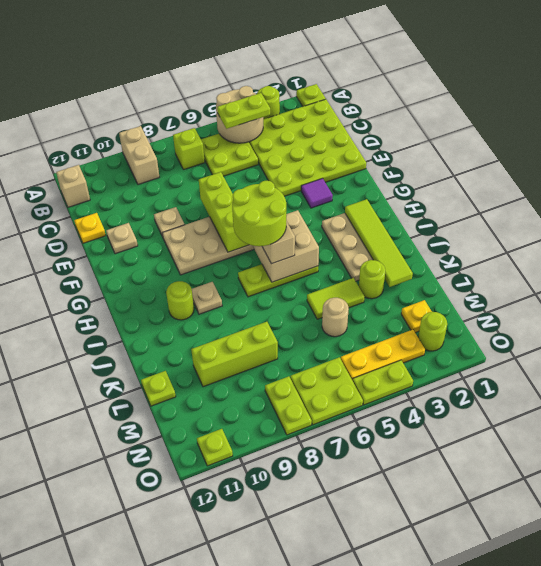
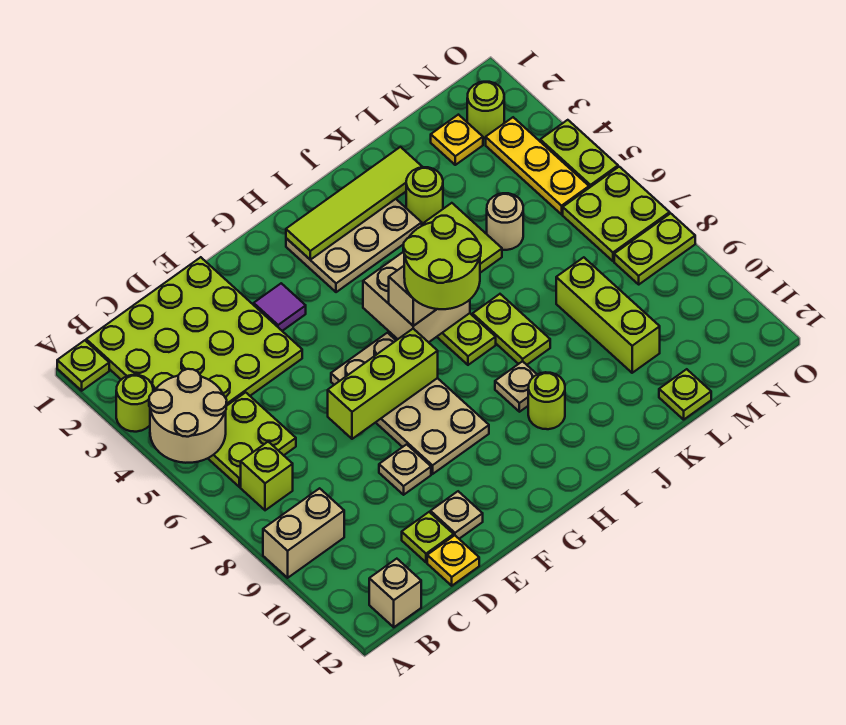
lime plate B4:B5 level 3 -> lime plate J7:J8 level 1
lime plate O11 level 1 -> lime plate D11 level 1

